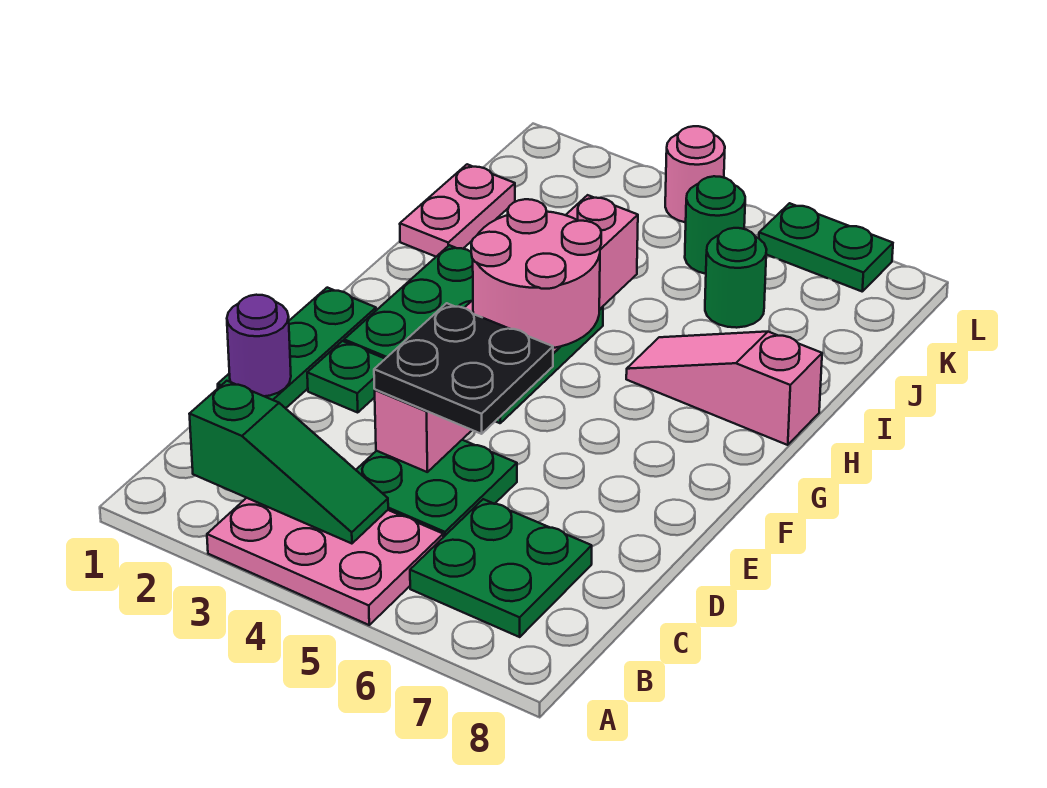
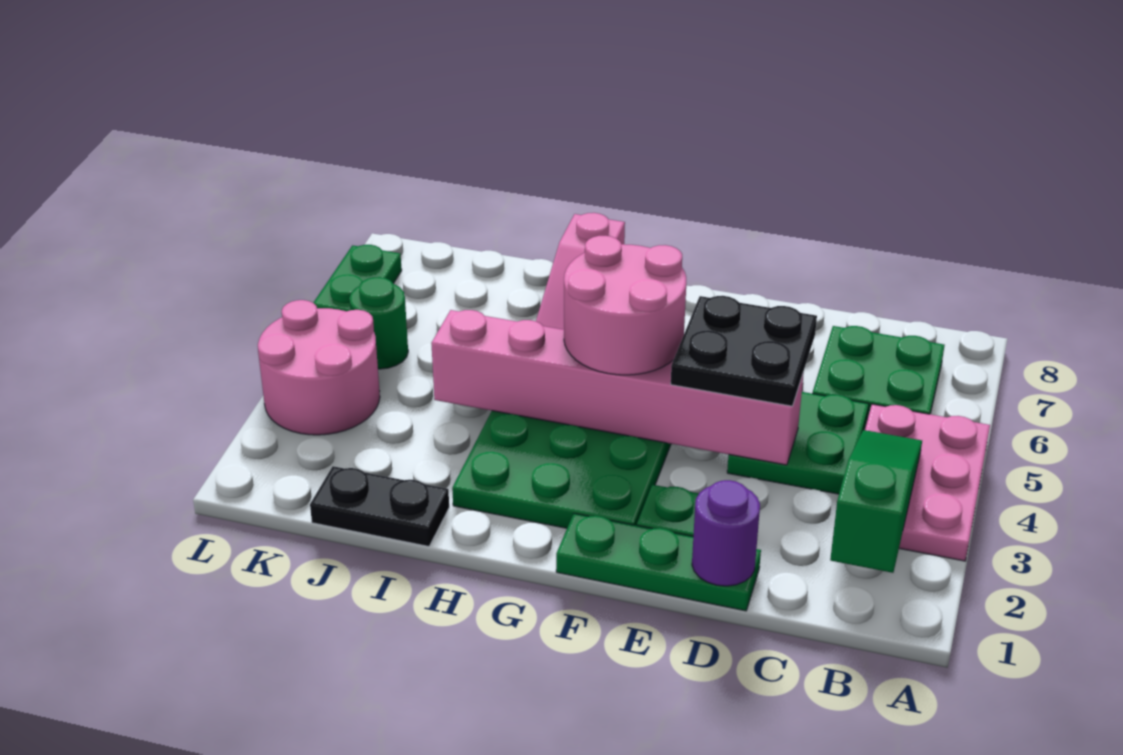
pink plate I1:J1 level 1 -> black plate I1:J1 level 1
green round brick J6 level 1 -> none
pink round brick L4 level 1 -> pink round brick K3:L4 level 1

